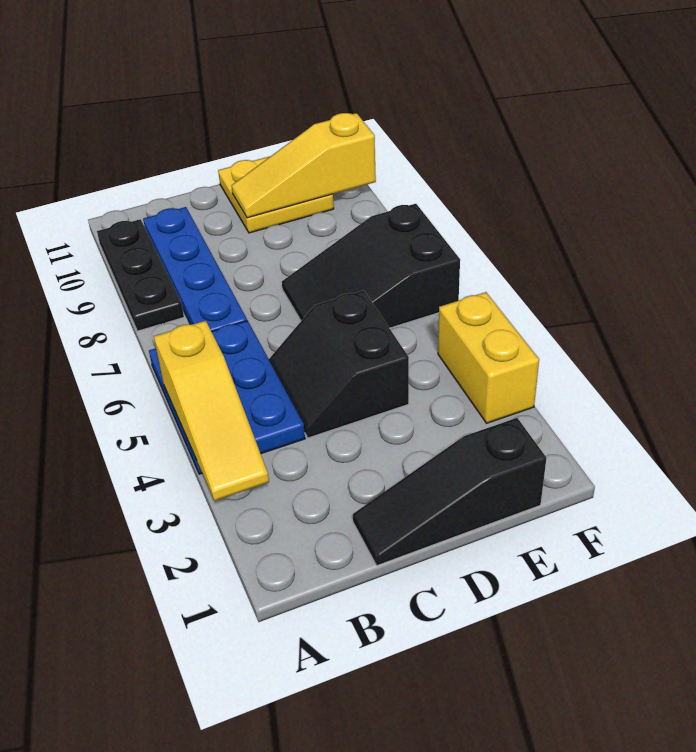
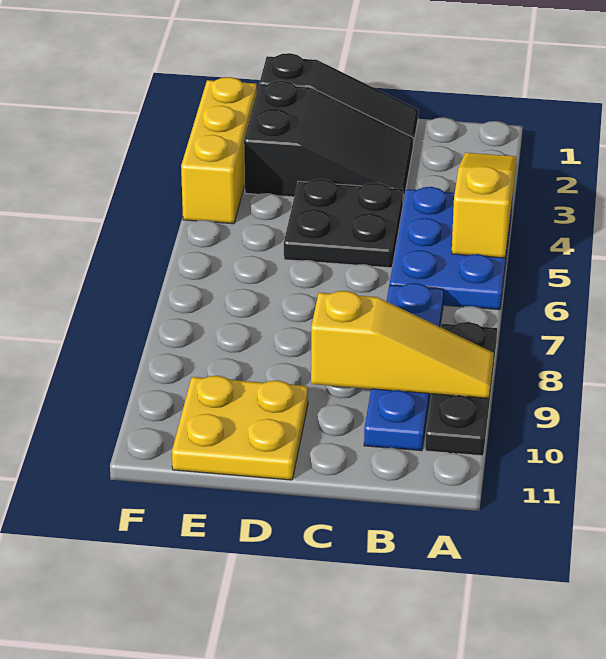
black slope C4:D5 level 1 top D -> black plate C4:D5 level 1
black slope D6:F7 level 1 top F -> black slope C2:E3 level 1 top E
yellow slope D10:F10 level 2 top F -> yellow slope A9:C9 level 2 top C
yellow brick F3:F4 level 1 -> yellow brick F2:F4 level 1

